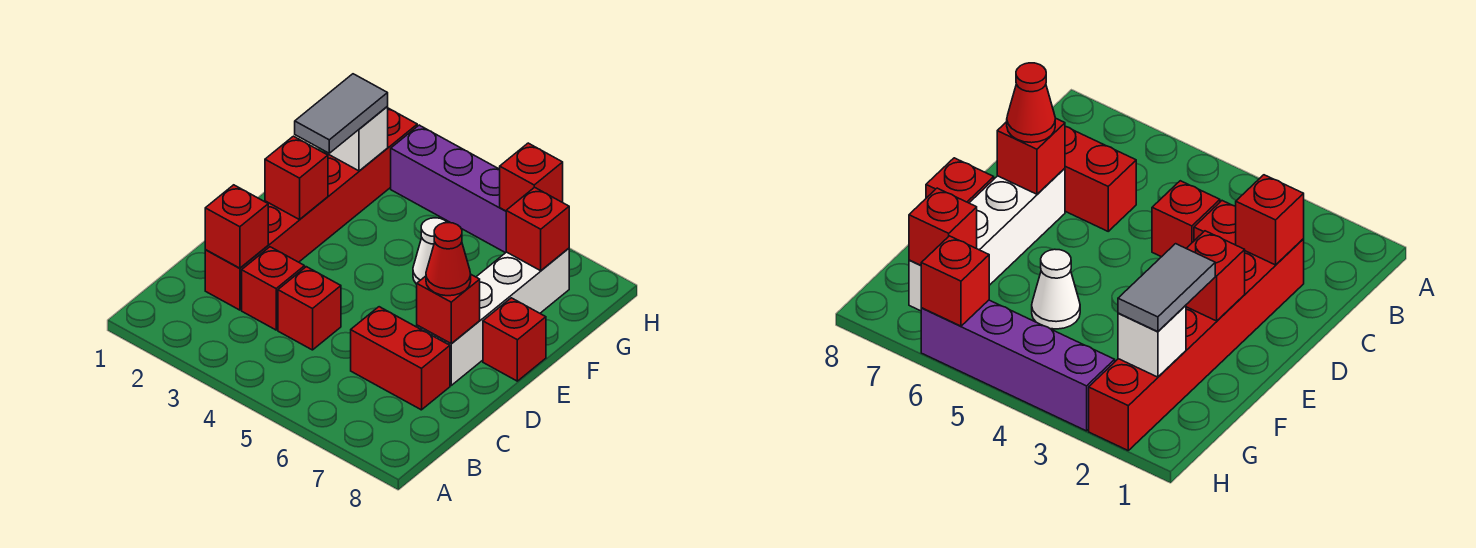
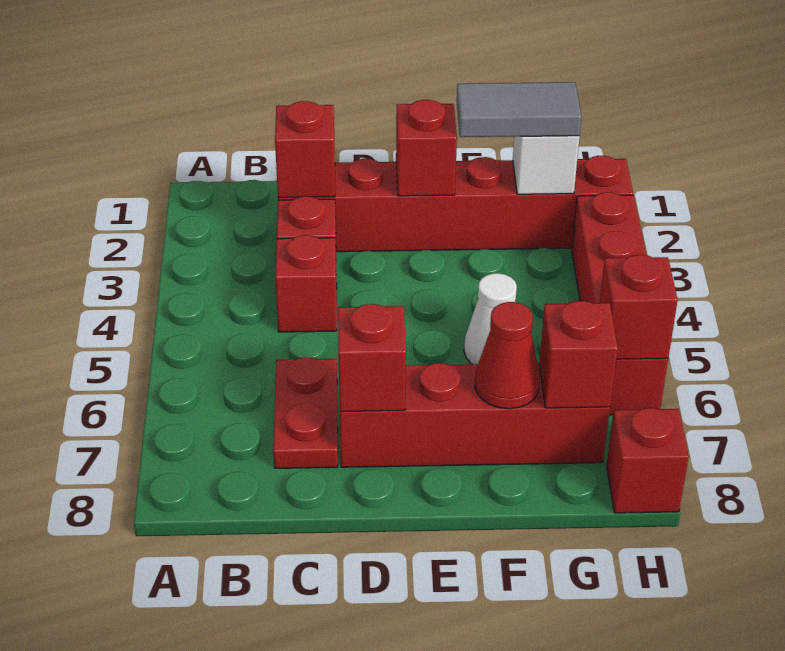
red brick C6:C7 level 1 -> red plate C6:C7 level 1
white brick D7:G7 level 1 -> red brick D7:G7 level 1
red cone D7 level 3 -> red cone F7 level 2
red brick E8 level 1 -> red brick H8 level 1
purple brick H3:H6 level 1 -> red brick H3:H6 level 1

